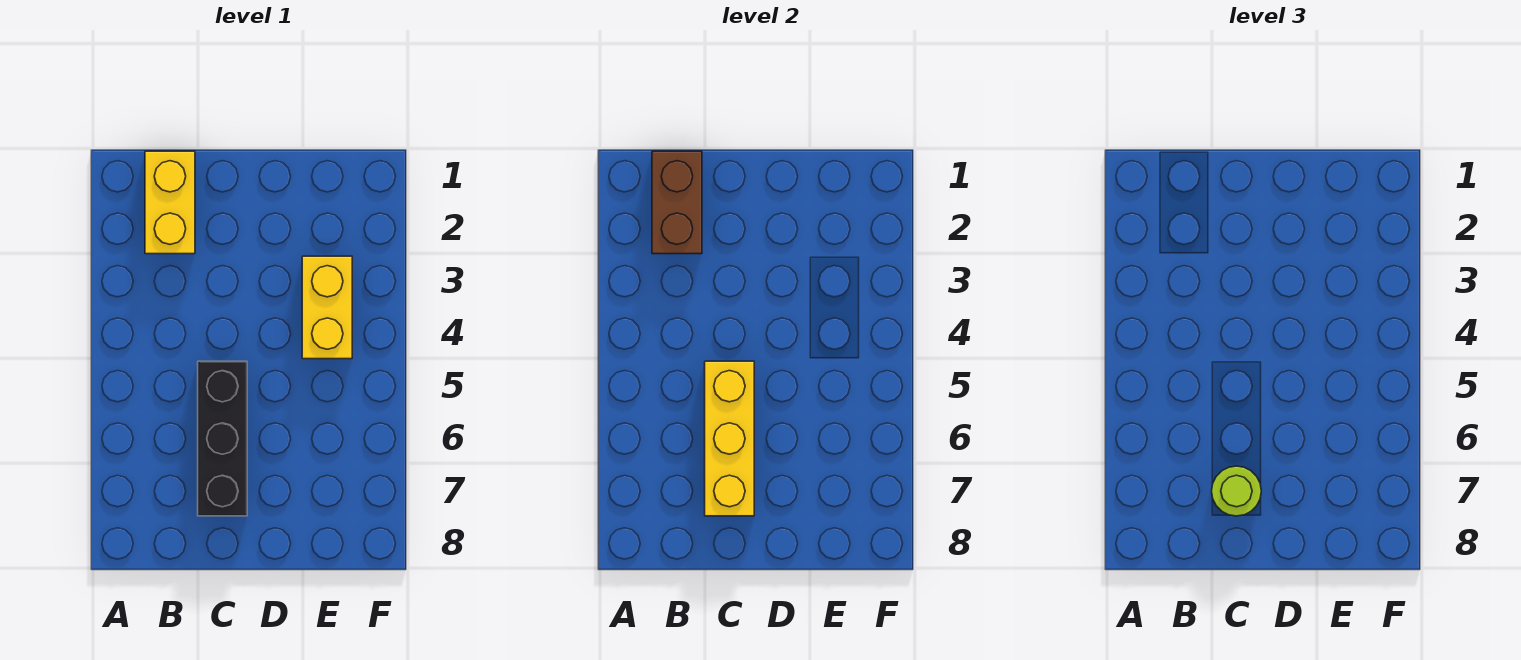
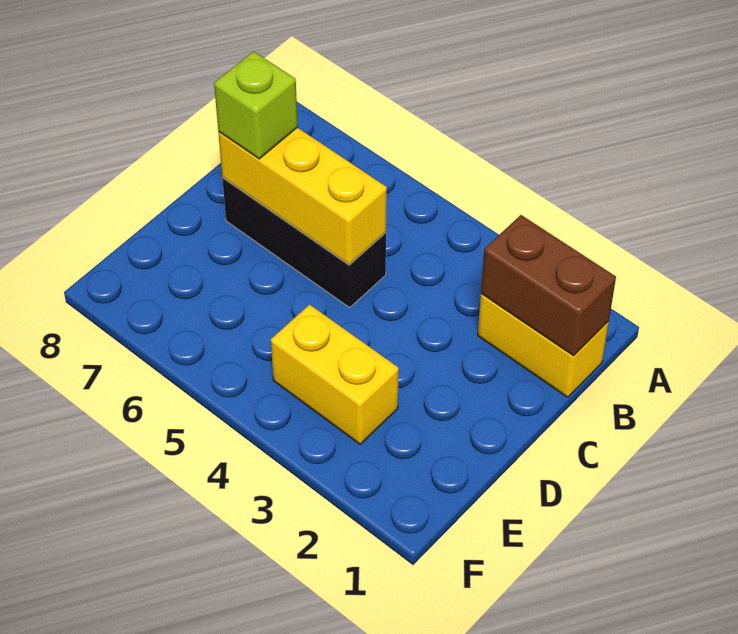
lime round brick C7 level 3 -> lime brick C7 level 3

